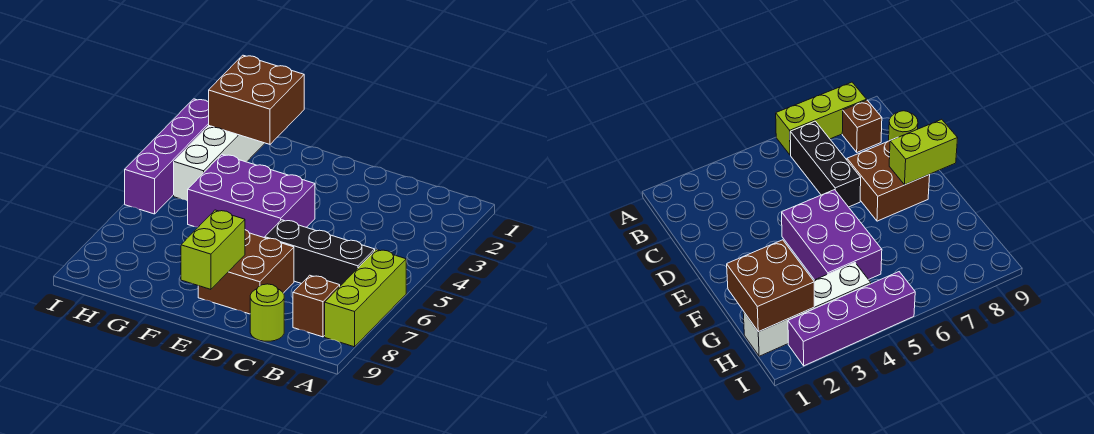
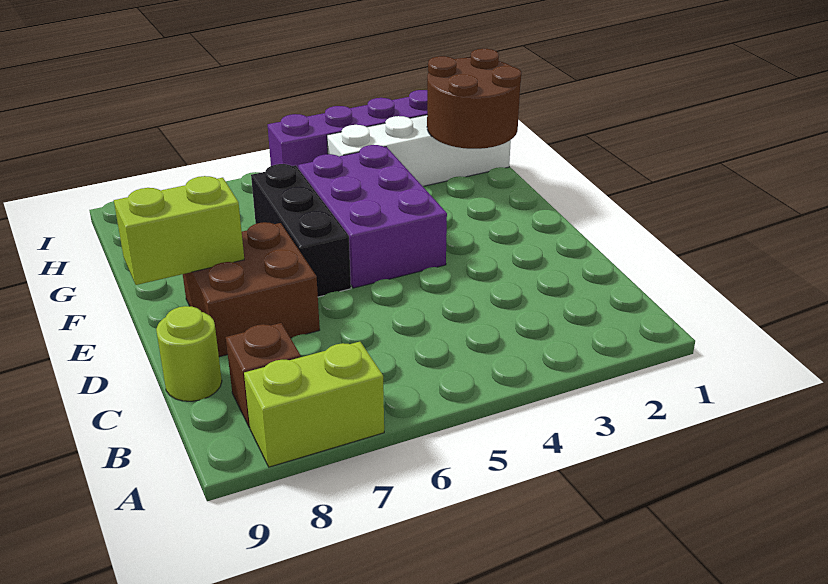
lime brick A6:A8 level 1 -> lime brick A7:A8 level 1
black brick B6:D6 level 1 -> black brick E6:G6 level 1
brown brick G1:H2 level 2 -> brown round brick G1:H2 level 2

